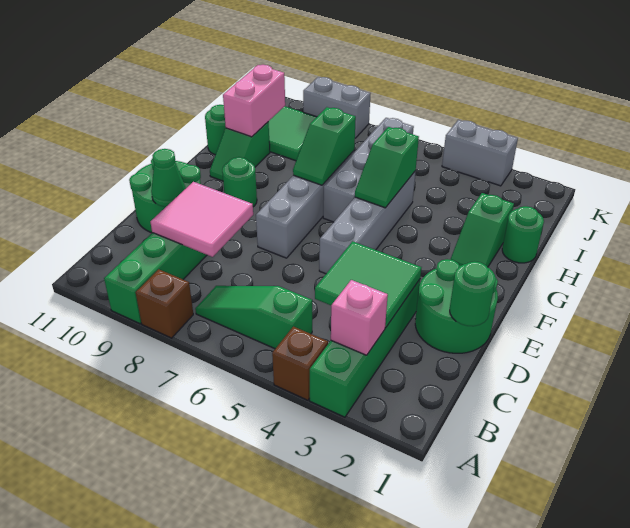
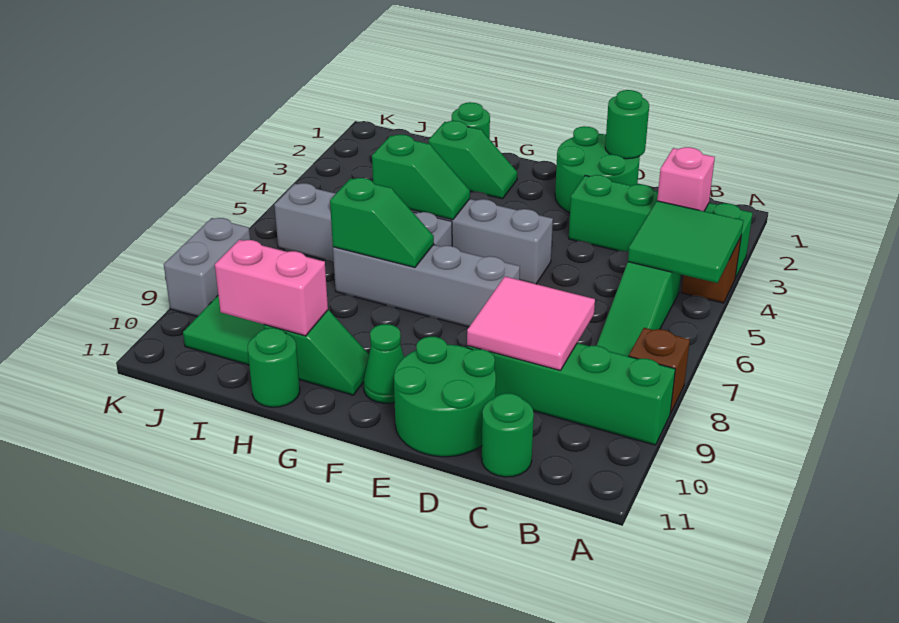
green tile C3:D4 level 2 -> green tile A4:B5 level 2
green cone D10 level 2 -> green cone F10 level 1
green round brick F9 level 1 -> green round brick C11 level 1
grey brick K3:K4 level 1 -> none

